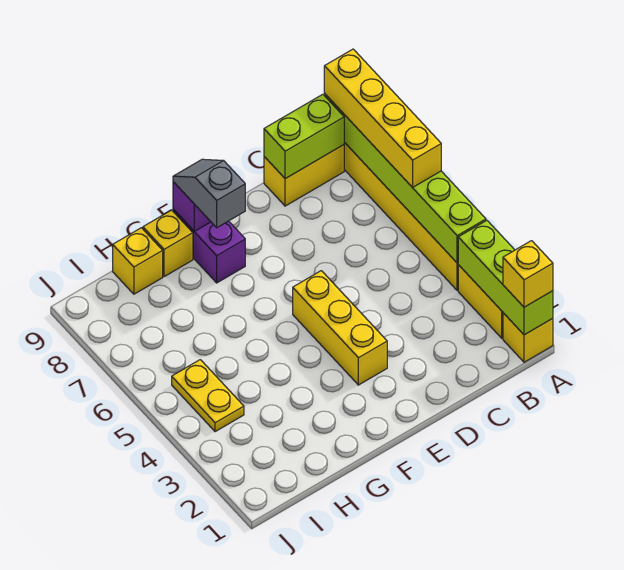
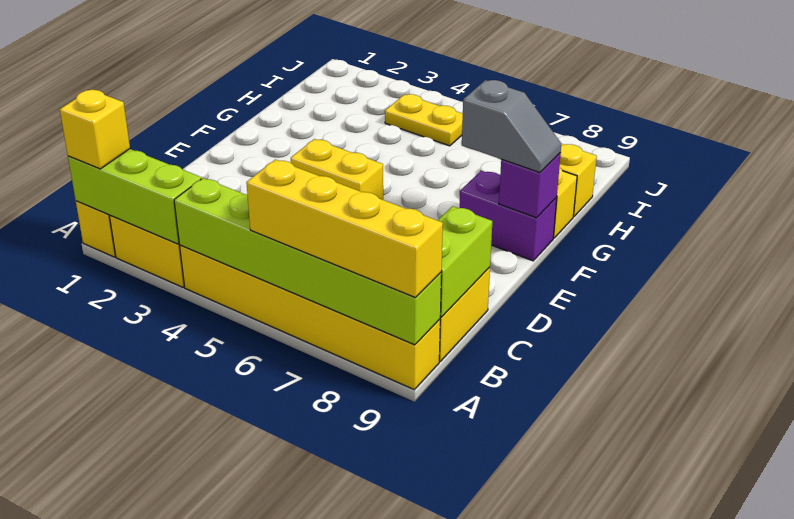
yellow brick E3:E5 level 1 -> yellow brick E4:E5 level 1

